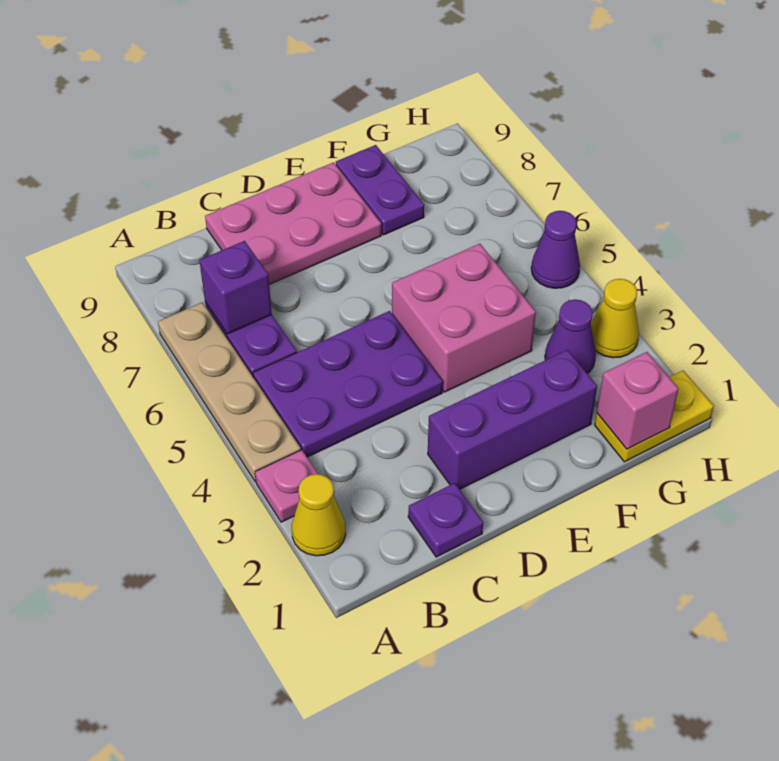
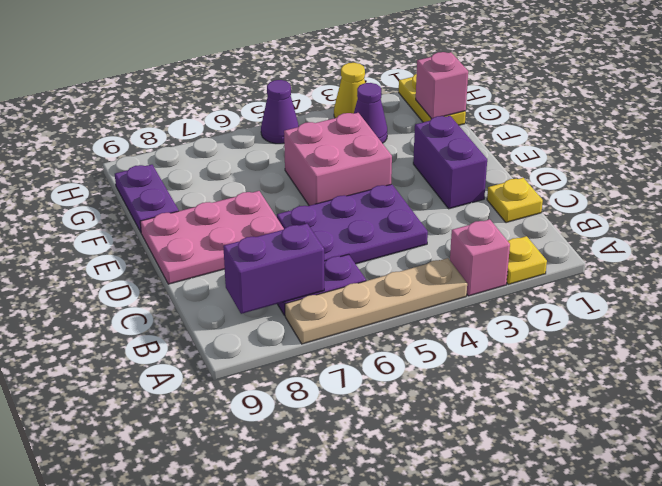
yellow cone A2 level 1 -> yellow plate A2 level 1
pink plate A3 level 1 -> pink brick A3 level 1
purple plate B4:D5 level 1 -> purple plate C4:D6 level 1
purple brick B7 level 2 -> purple brick B7:B8 level 2
purple plate C1 level 1 -> yellow plate C1 level 1
pink plate C8:E9 level 1 -> pink plate D7:E9 level 1
purple brick D2:F2 level 1 -> purple brick D2:E2 level 1
purple plate F8:F9 level 1 -> purple plate F9:G9 level 1

